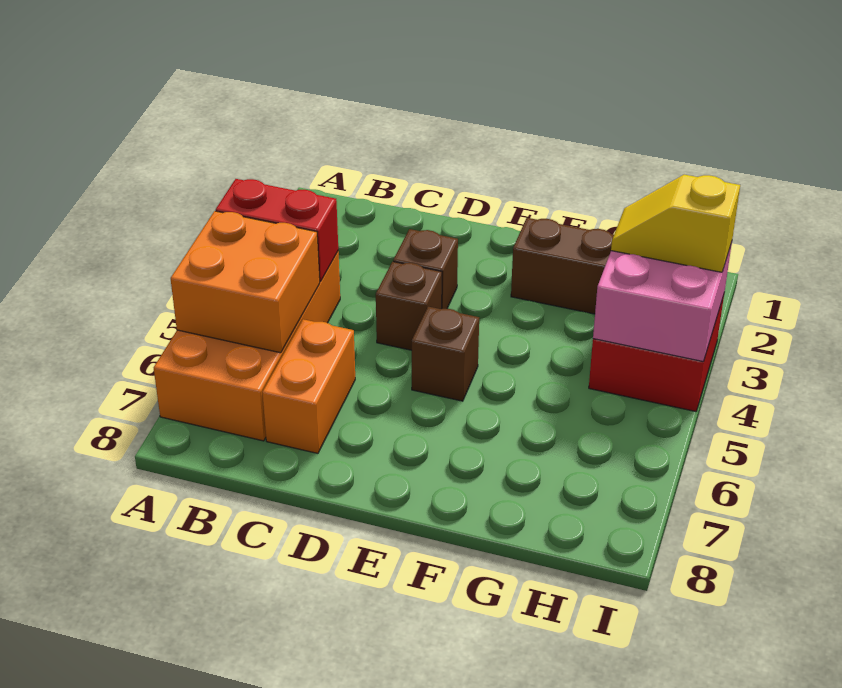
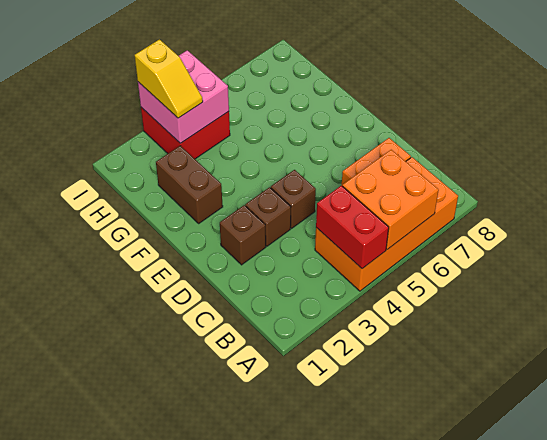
brown brick E5 level 1 -> brown brick D2 level 1

